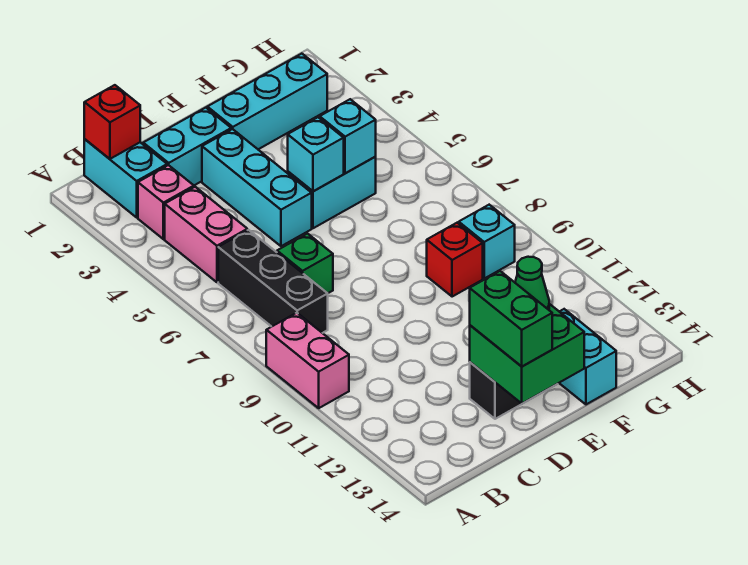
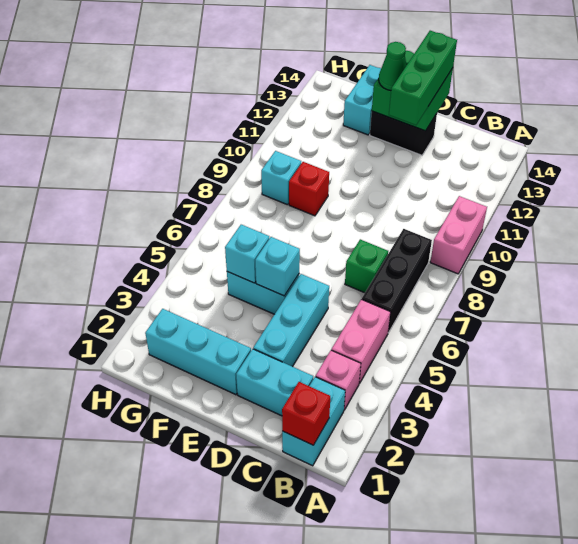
green brick D13:D14 level 3 -> green brick D12:D14 level 3

